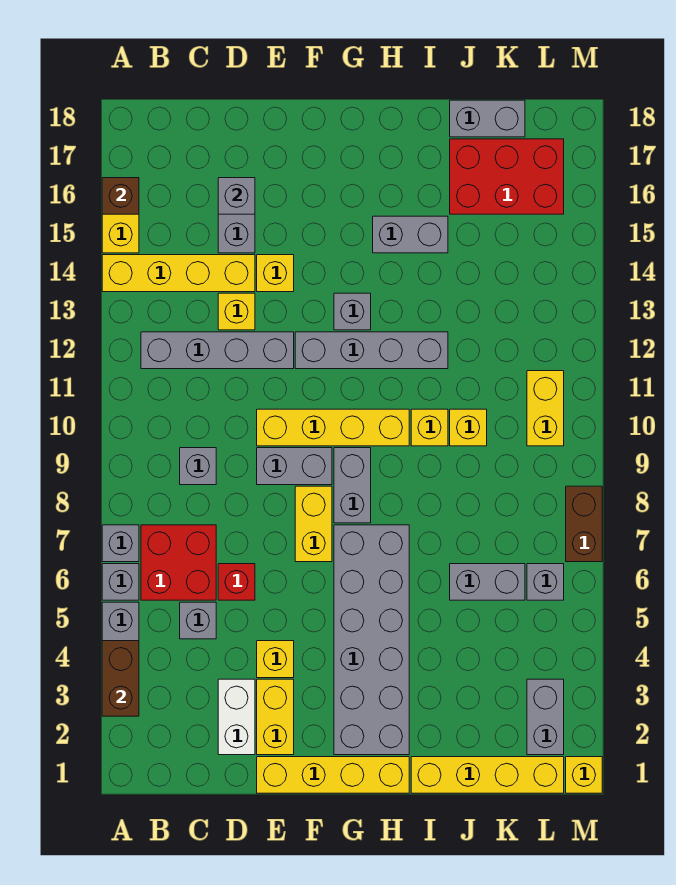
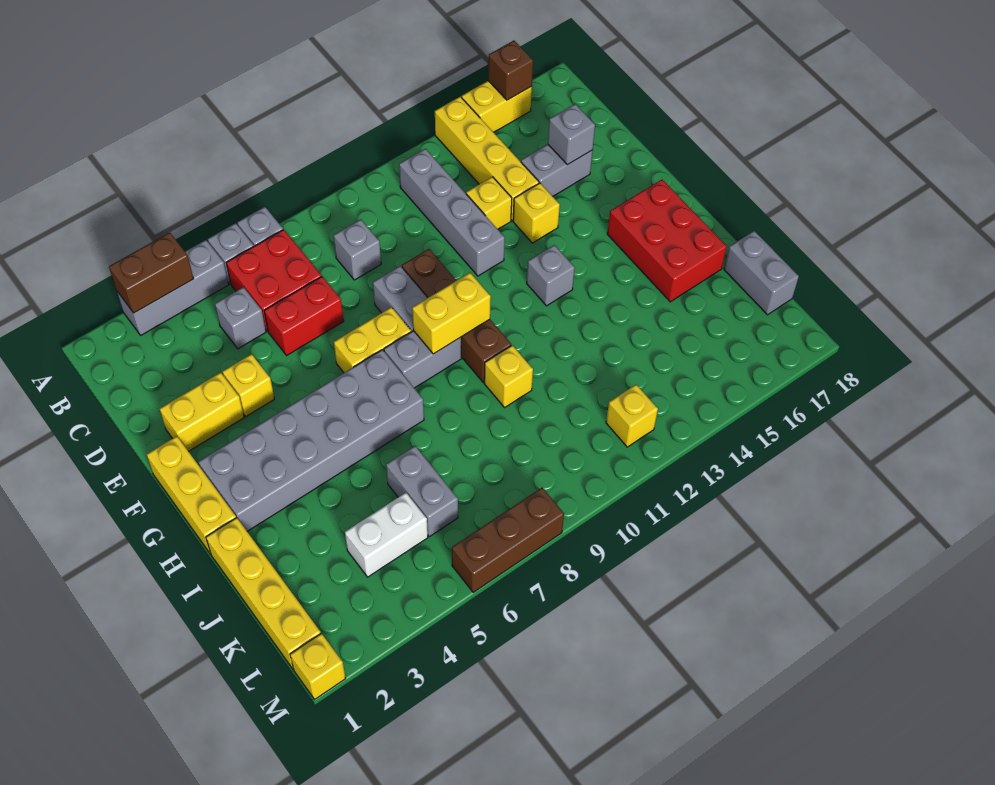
white brick D2:D3 level 1 -> white brick K4:K5 level 1
red brick D6 level 1 -> red brick D6:D7 level 1
yellow brick E1:H1 level 1 -> yellow brick F1:H1 level 1
yellow brick E10:H10 level 1 -> brown brick E10:H10 level 1
grey brick F12:I12 level 1 -> none
grey brick H15:I15 level 1 -> none
yellow brick J10 level 1 -> yellow brick L12 level 1
red brick J16:L17 level 1 -> red brick G16:I17 level 1
grey brick L2:L3 level 1 -> none
grey brick L6 level 1 -> none
yellow brick L10:L11 level 1 -> yellow brick G9:G10 level 2
brown brick M7:M8 level 1 -> brown brick M6:M8 level 1

